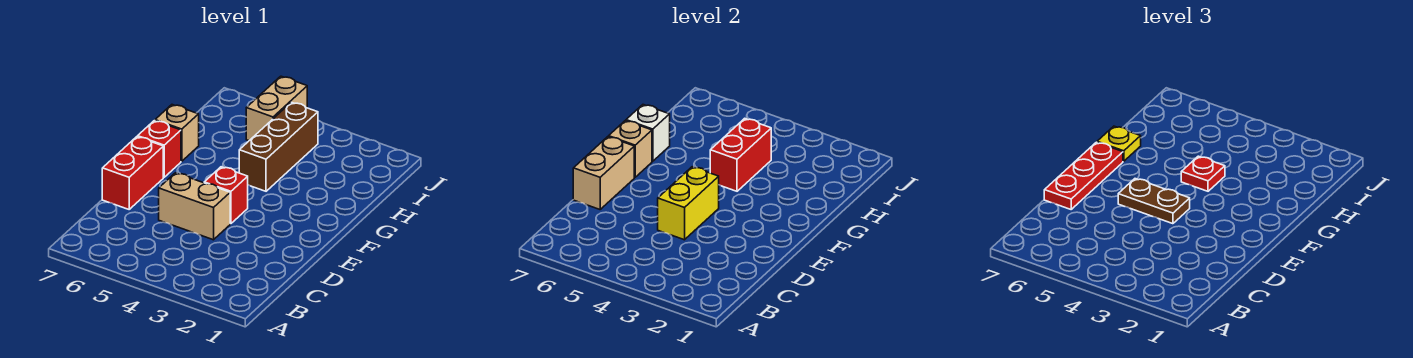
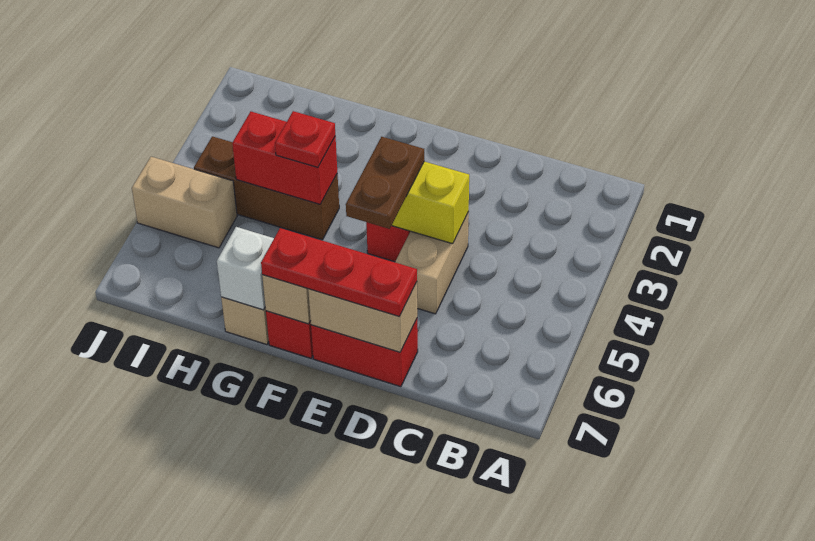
yellow plate G7 level 3 -> none

